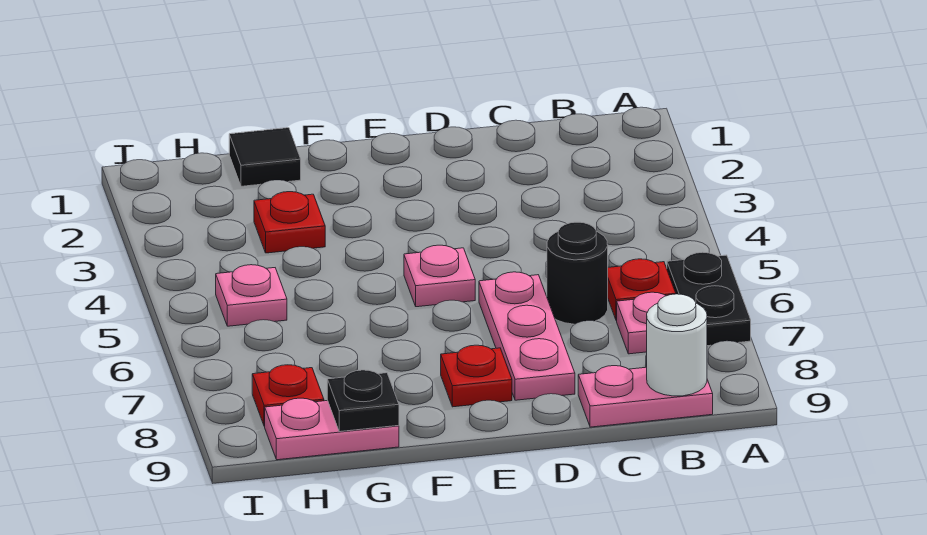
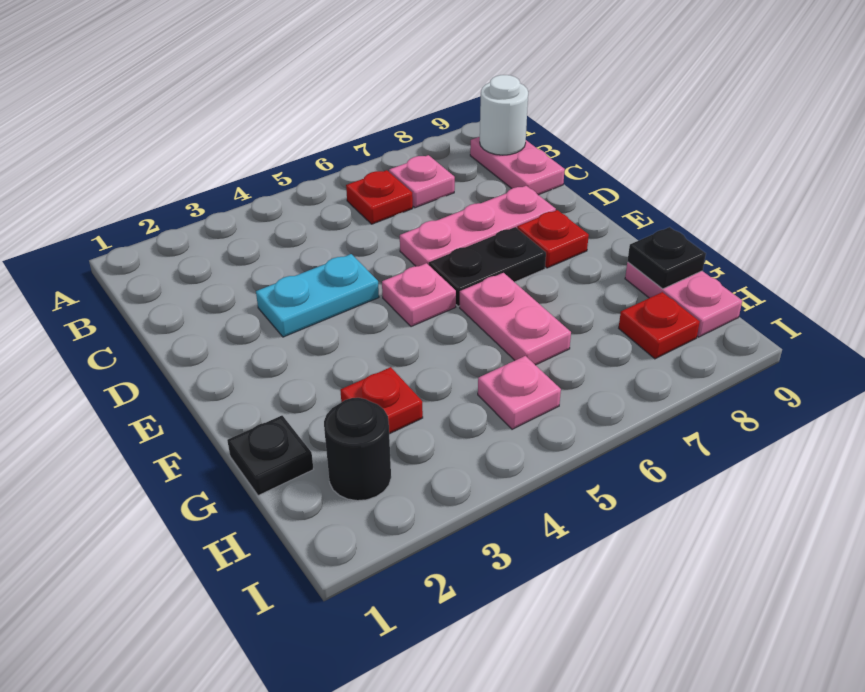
black plate A6:A7 level 1 -> black plate E6:E7 level 1
black round brick C6 level 1 -> black round brick H2 level 1
none -> cyan plate D3:D4 level 1
none -> pink plate F6:G6 level 1
black tile G1 level 1 -> black plate G1 level 1

